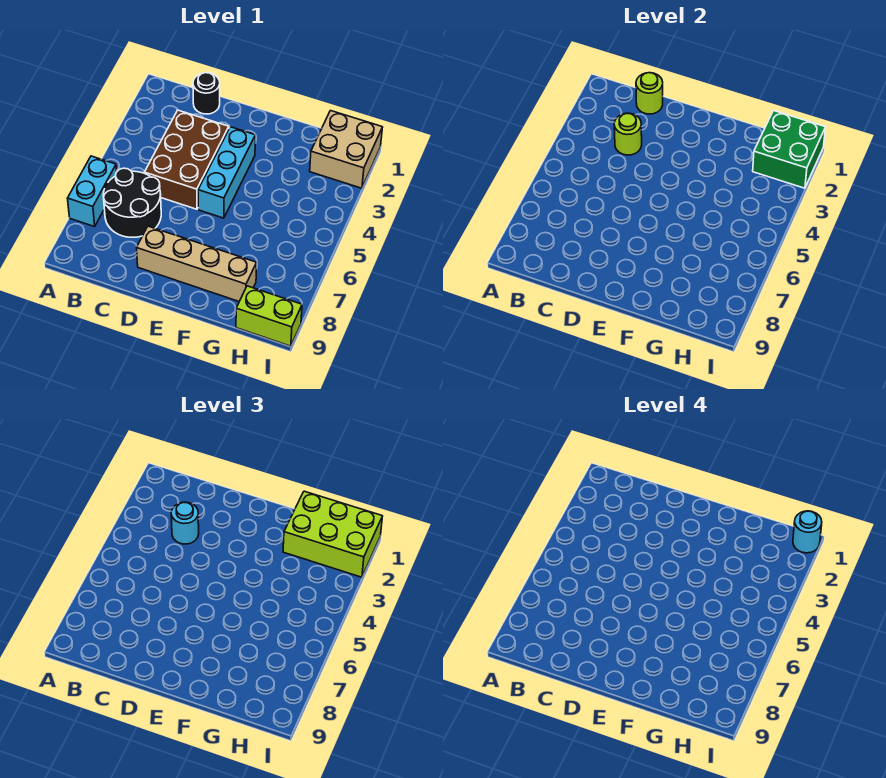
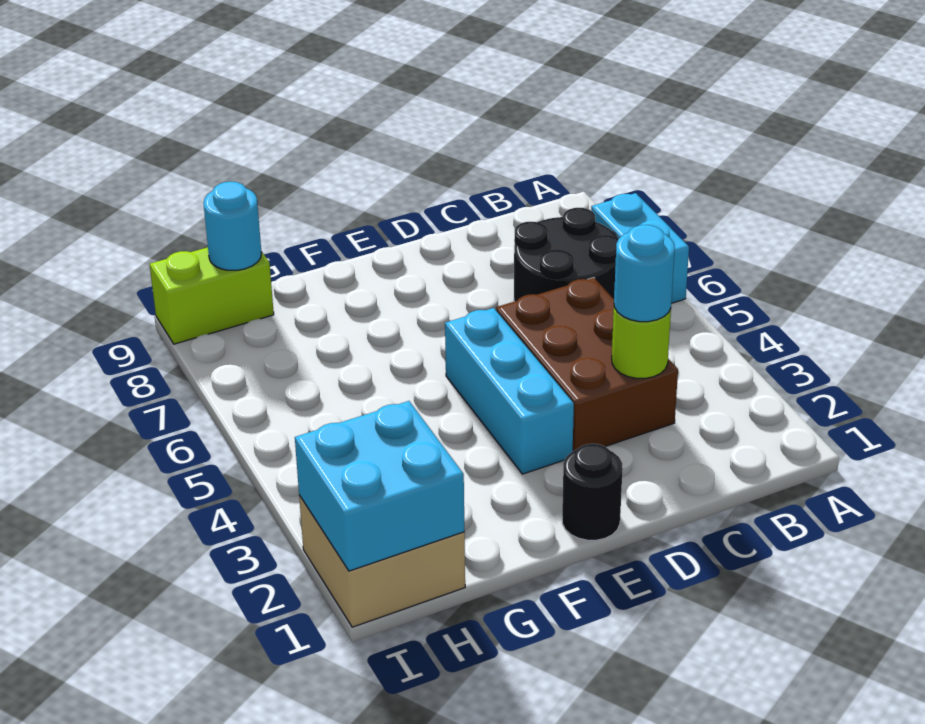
black round brick C1 level 1 -> black round brick E1 level 1
lime round brick C1 level 2 -> none
tan brick D8:G8 level 1 -> none
lime brick G1:I2 level 3 -> none
green brick H1:I2 level 2 -> cyan brick H1:I2 level 2
cyan round brick I1 level 4 -> cyan round brick H9 level 2

